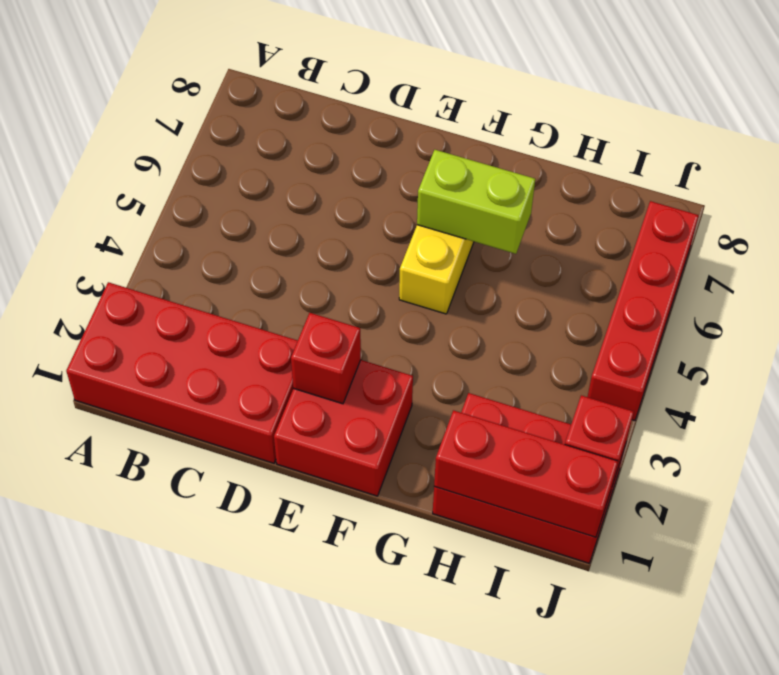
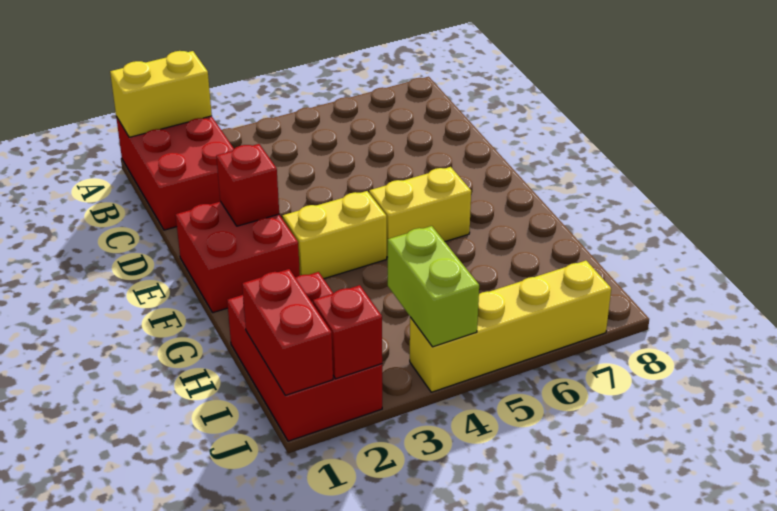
red brick A1:D2 level 1 -> red brick A1:C2 level 1
none -> yellow brick A1:A2 level 2
none -> yellow brick F3:F4 level 1
lime brick F6:G6 level 2 -> lime brick I4:J4 level 2
red brick H1:J1 level 2 -> red brick I1:J1 level 2
red brick J4:J7 level 1 -> yellow brick J4:J7 level 1

